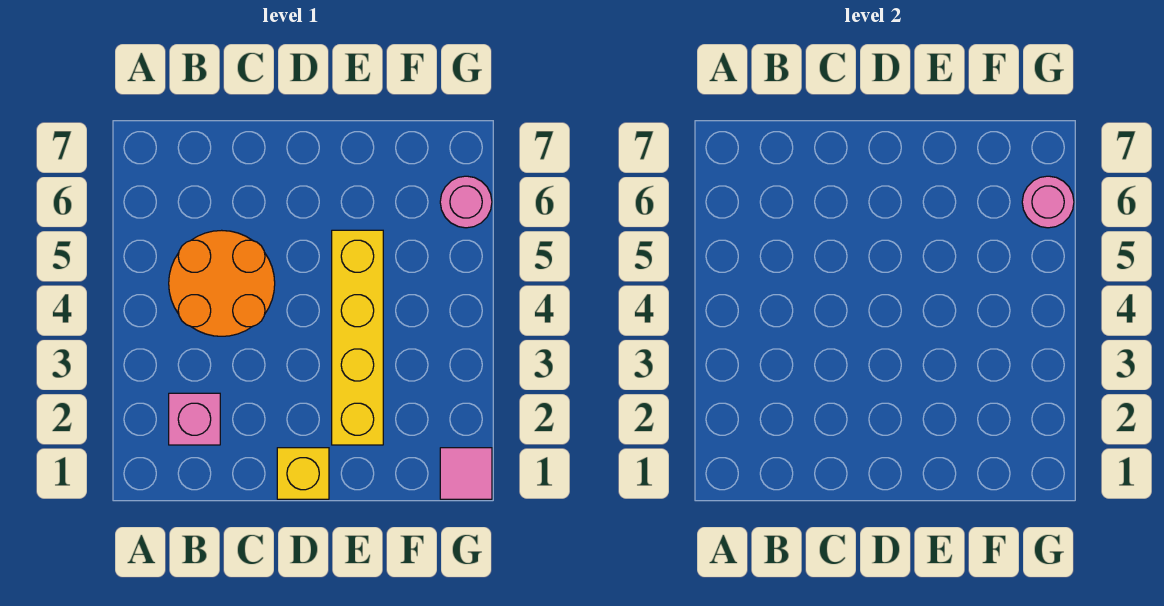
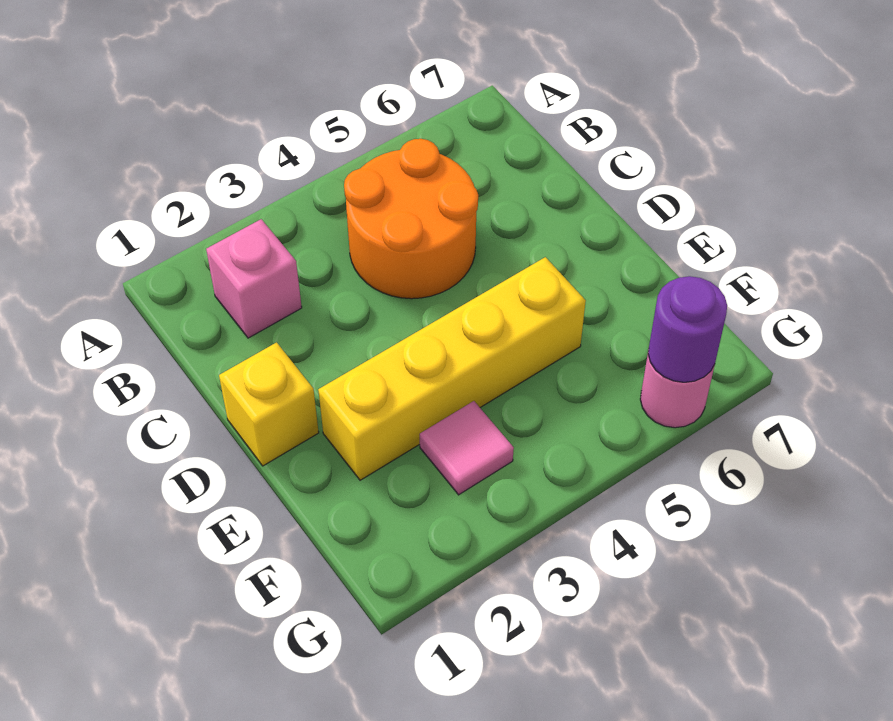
pink tile G1 level 1 -> pink tile F3 level 1
pink round brick G6 level 2 -> purple round brick G6 level 2

